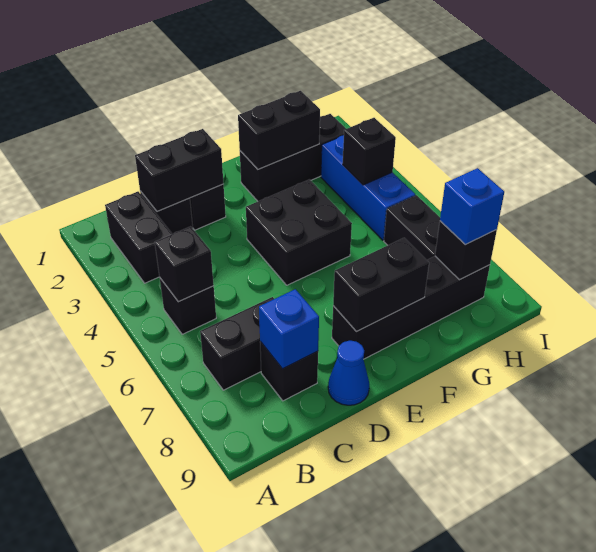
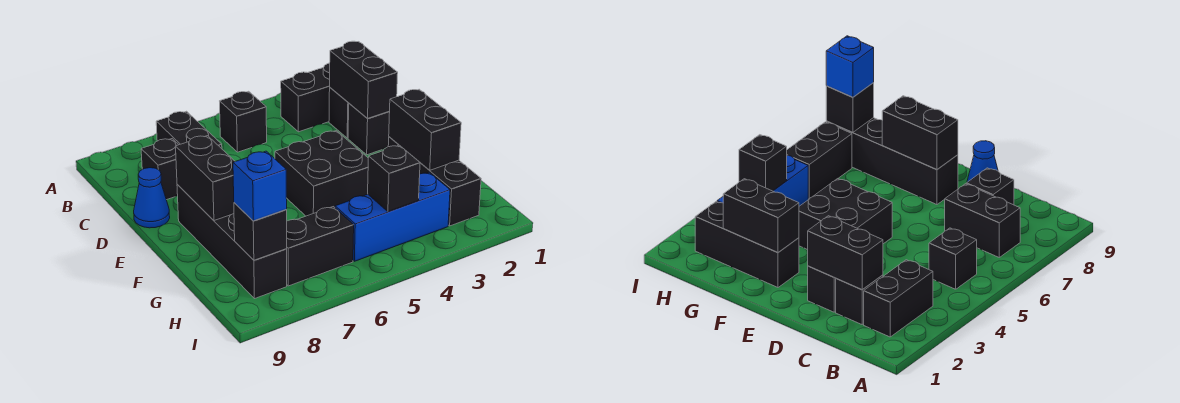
black brick B5 level 2 -> none
blue brick C8 level 2 -> none

